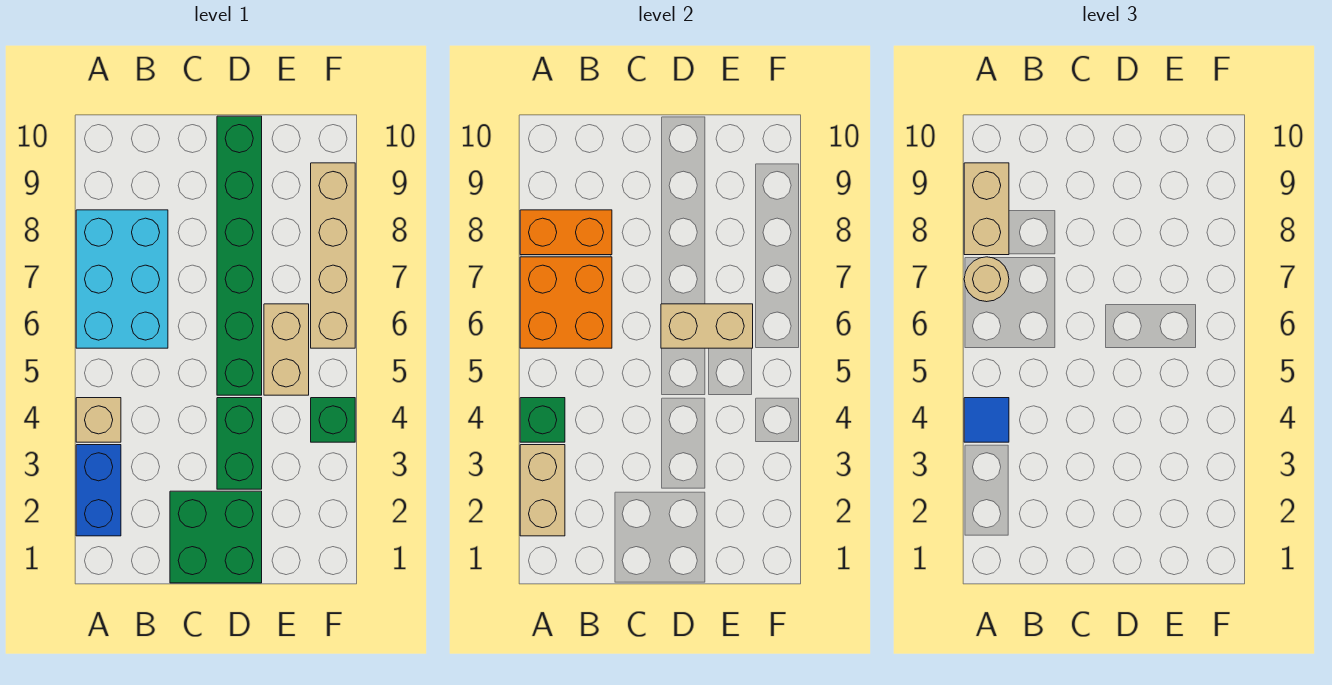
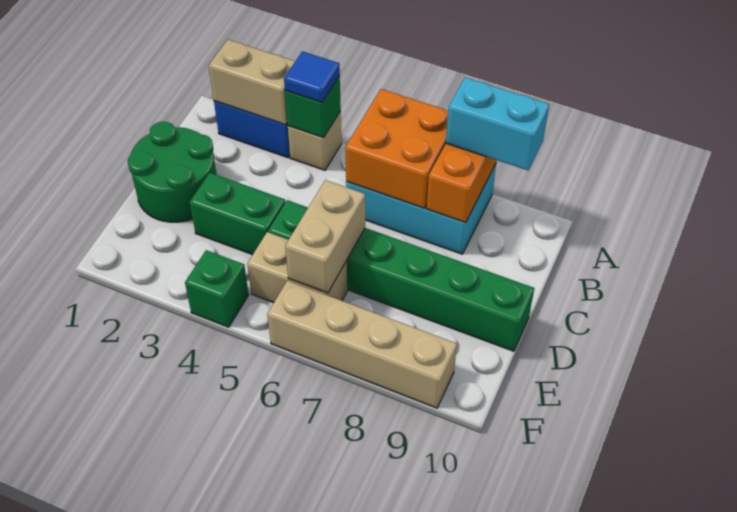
tan round brick A7 level 3 -> none
tan brick A8:A9 level 3 -> cyan brick A8:A9 level 3
green brick C1:D2 level 1 -> green round brick C1:D2 level 1

